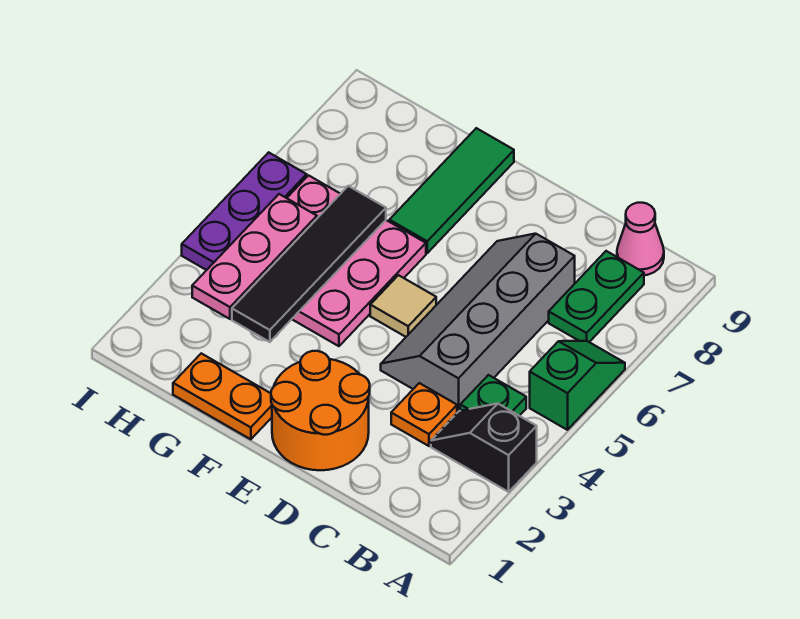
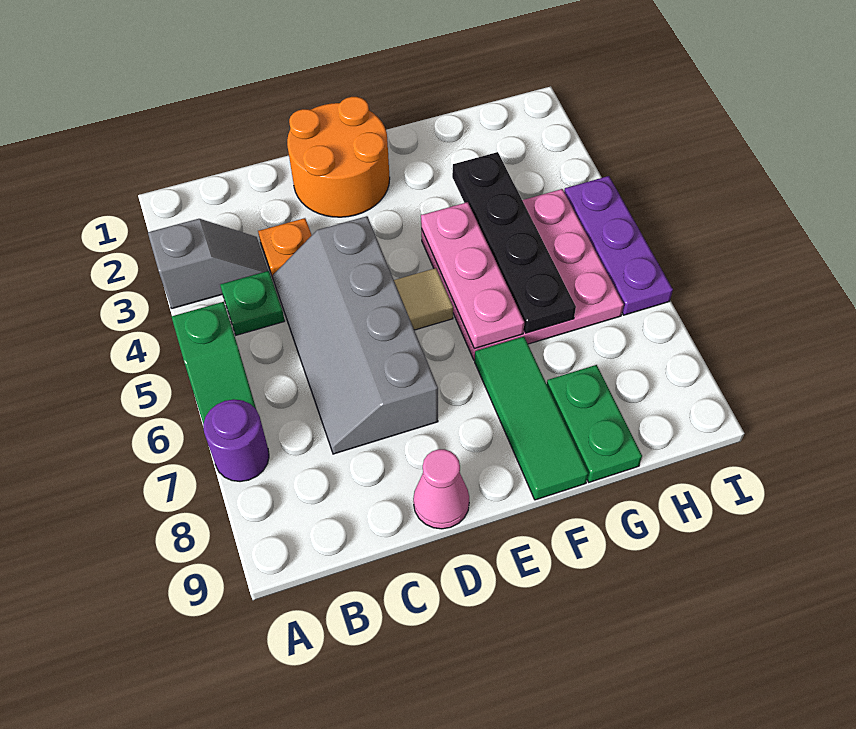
black slope A3:B3 level 1 top A -> grey slope A3:B3 level 1 top A
none -> purple round brick A7 level 1
green plate B7:B8 level 1 -> green plate G8:G9 level 1
pink cone B9 level 1 -> pink cone D9 level 1
grey slope C4:D7 level 1 top C -> grey slope C4:D7 level 1 top D
orange plate F1:G1 level 1 -> none
black tile G3:G6 level 2 -> black plate G3:G6 level 2
pink plate H3:H5 level 2 -> pink plate F4:F6 level 2

